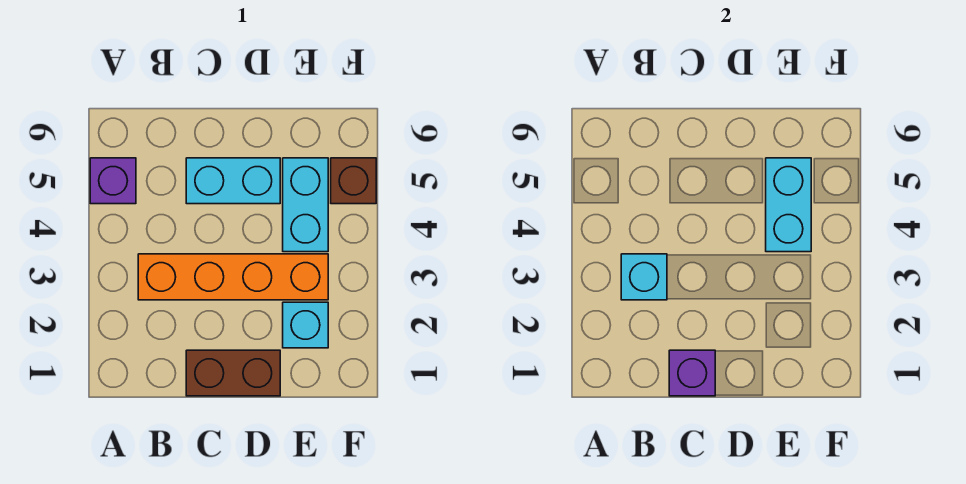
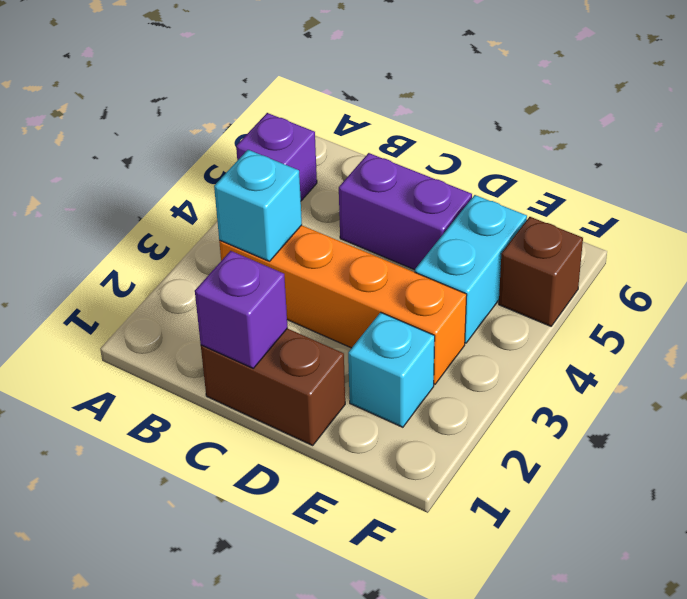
cyan brick C5:D5 level 1 -> purple brick C5:D5 level 1
cyan brick E4:E5 level 2 -> none

